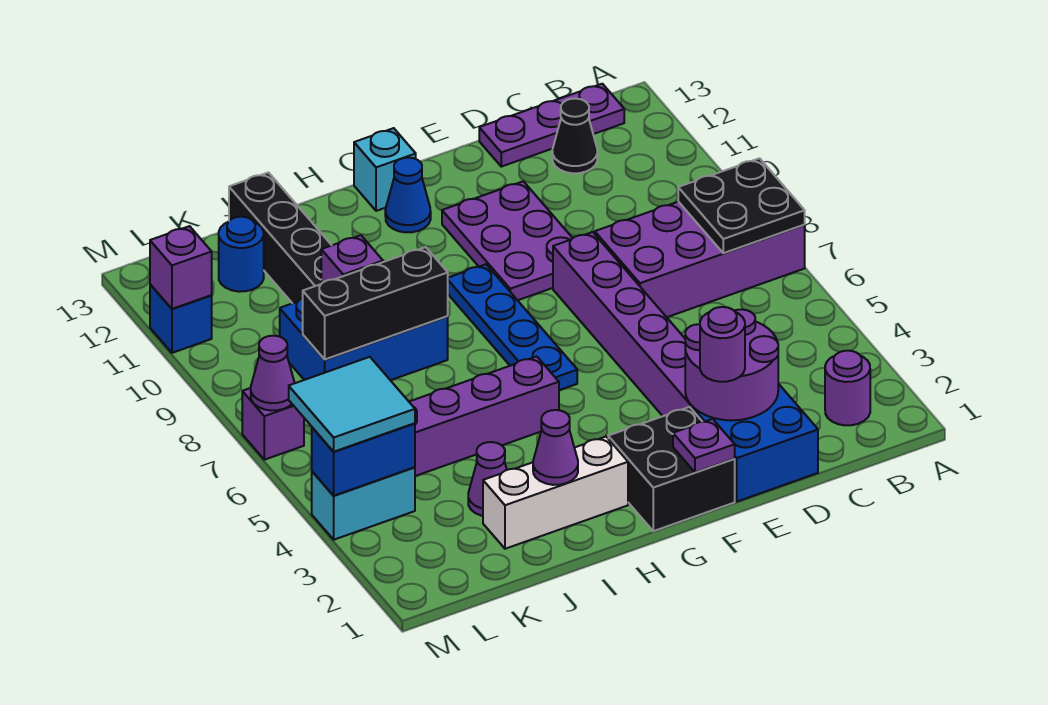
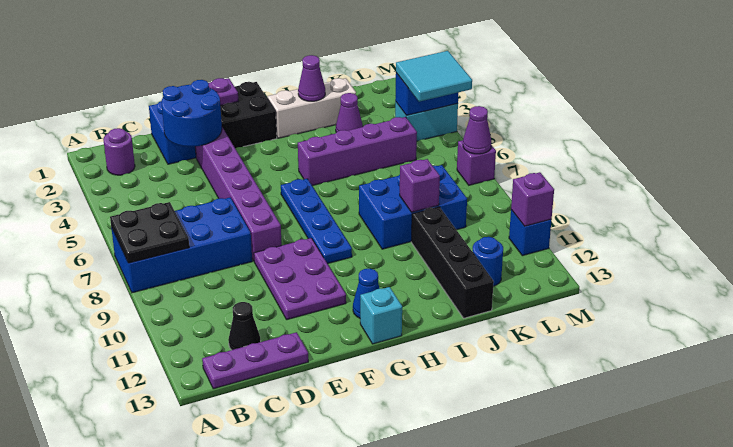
purple brick A7:D8 level 1 -> blue brick A7:D8 level 1
purple round brick D2:E3 level 2 -> blue round brick D2:E3 level 2
purple round brick E2 level 3 -> none
black brick I8:K8 level 2 -> none

